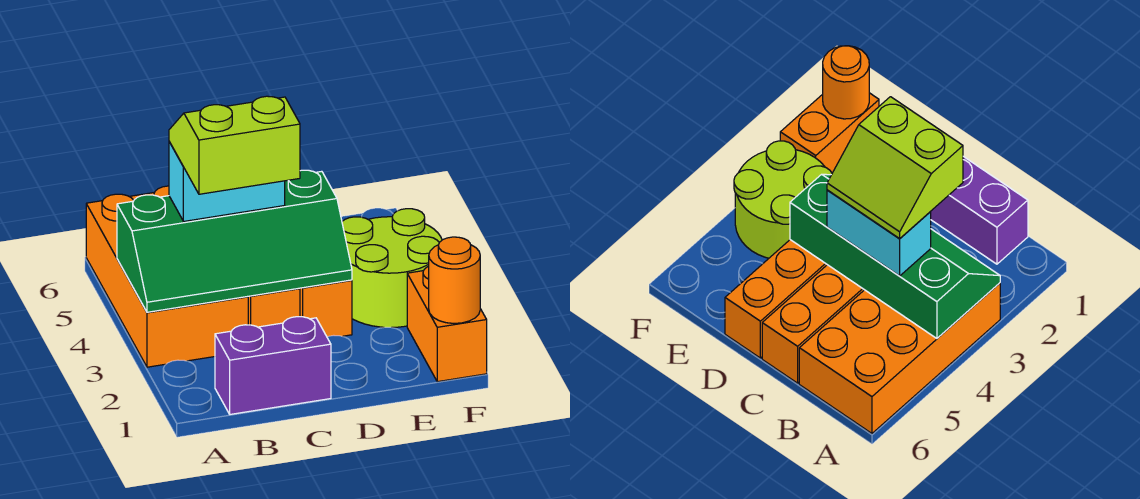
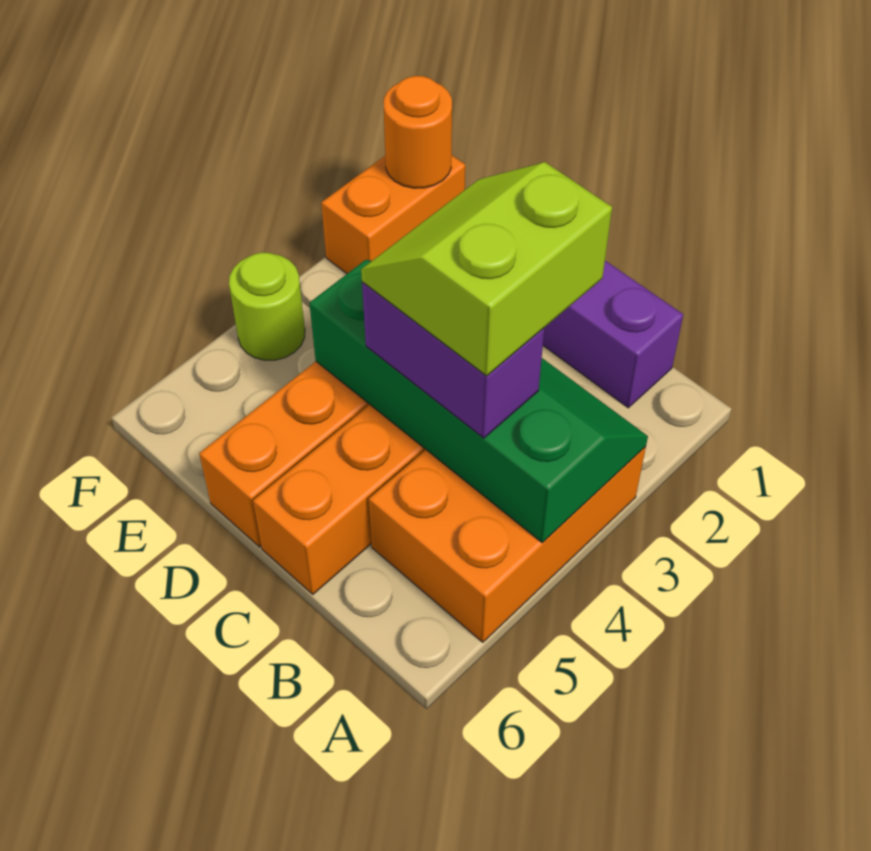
orange brick A3:B6 level 1 -> orange brick A3:B5 level 1
lime slope B3:C4 level 4 top 3 -> lime slope B3:C4 level 4 top B
cyan brick B4:C4 level 3 -> purple brick B4:C4 level 3
lime round brick E3:F4 level 1 -> lime round brick F4 level 1

